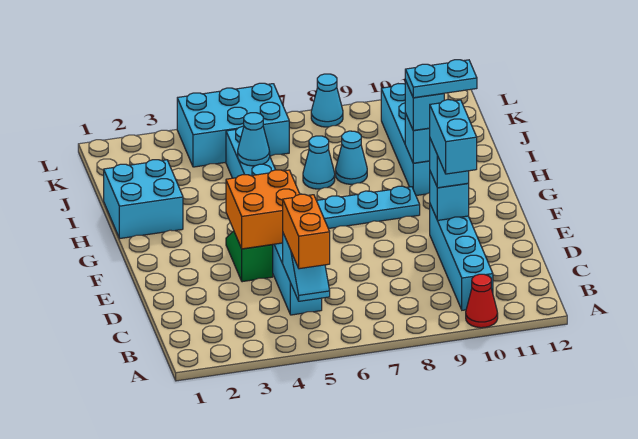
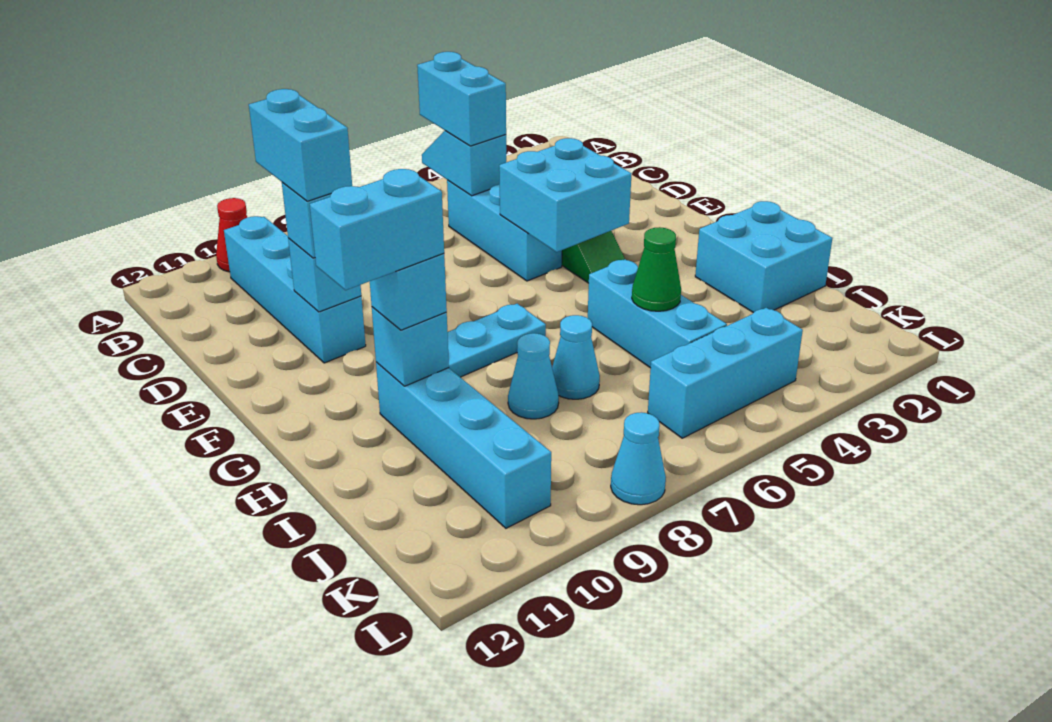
orange brick B5:C5 level 3 -> cyan brick B5:C5 level 3
orange brick E4:F5 level 2 -> cyan brick E4:F5 level 2
cyan plate H10:H11 level 4 -> cyan brick H10:H11 level 4
cyan cone I5 level 2 -> green cone I5 level 2
cyan brick K4:L6 level 1 -> cyan brick K4:K6 level 1

